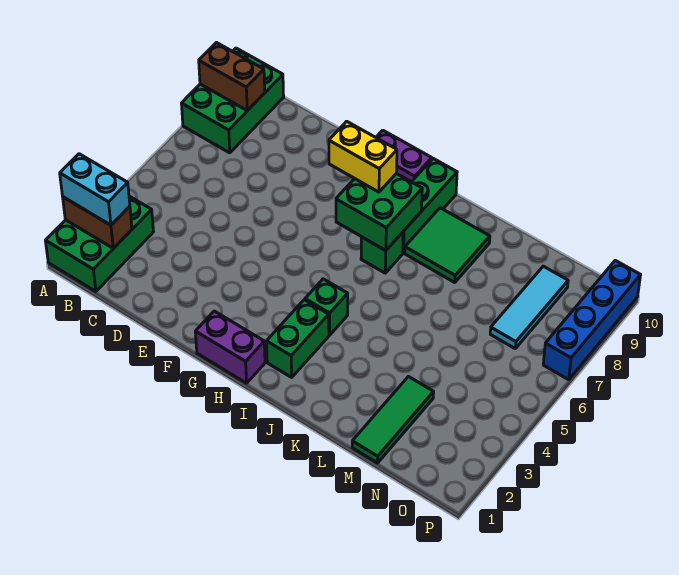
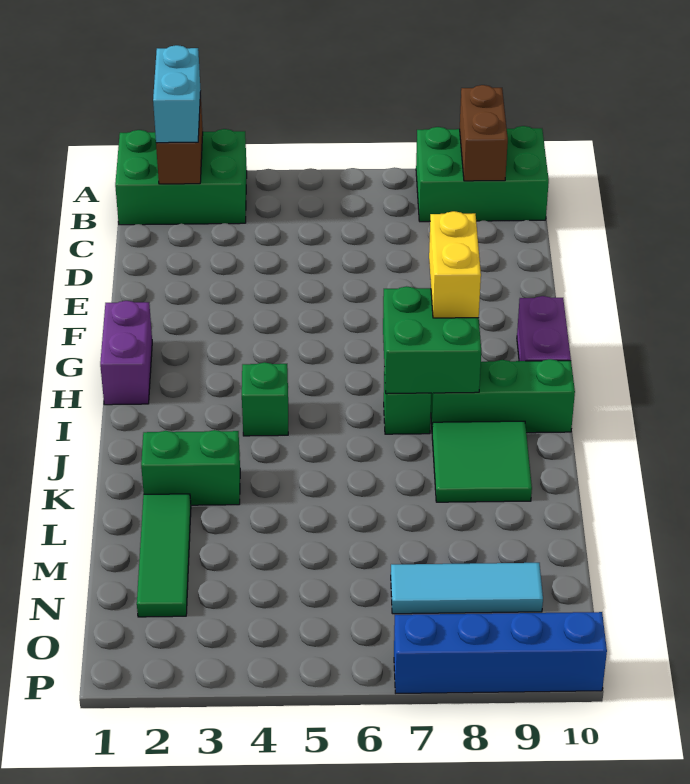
green brick I2:I3 level 1 -> green brick K2:K3 level 1
green tile M1:M3 level 1 -> green tile L2:N2 level 1

